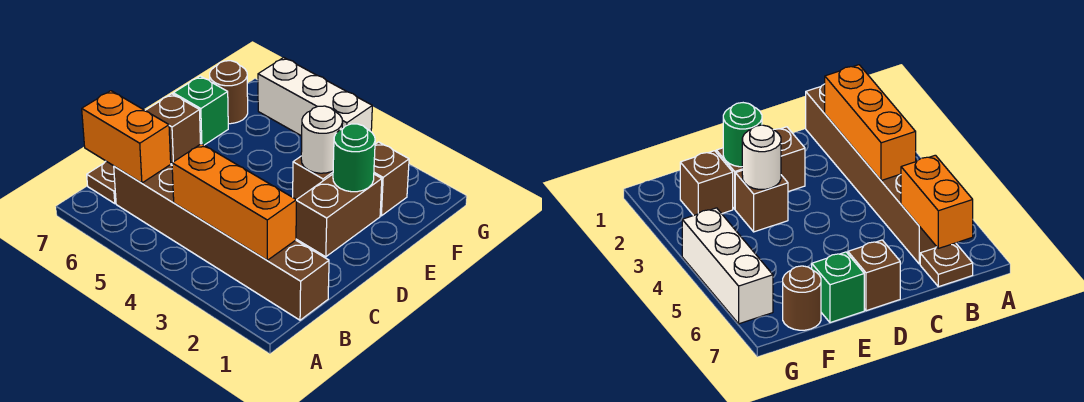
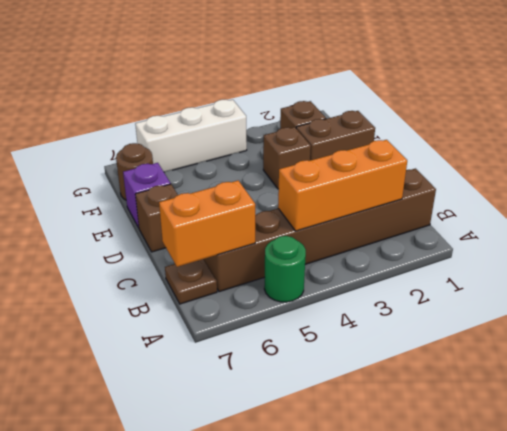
brown brick D2:E2 level 1 -> brown brick E1:E2 level 1
green round brick E2 level 2 -> green round brick A5 level 1
white round brick E3 level 2 -> none
green brick E7 level 1 -> purple brick E7 level 1

